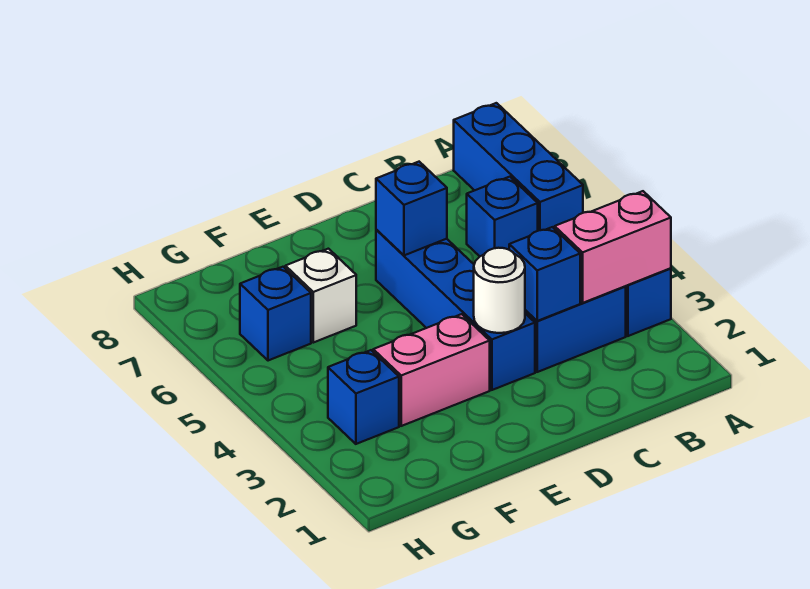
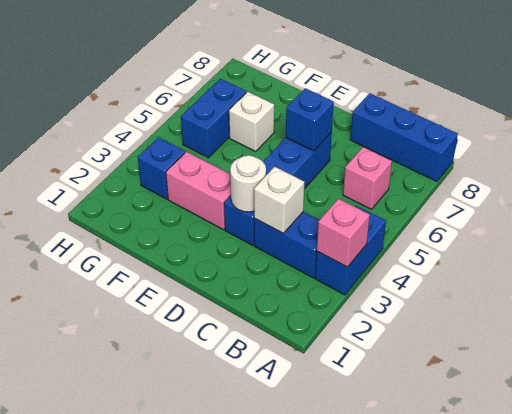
pink brick A3:B3 level 2 -> pink brick A3 level 2
blue brick A6:A8 level 1 -> blue brick A8:C8 level 1
blue brick B6 level 1 -> pink brick B6 level 1
blue brick C3 level 2 -> white brick C3 level 2
blue brick G6 level 1 -> blue brick G5:G6 level 1

